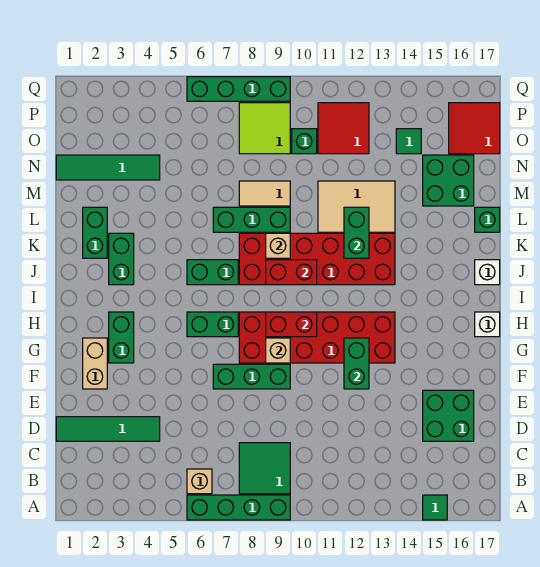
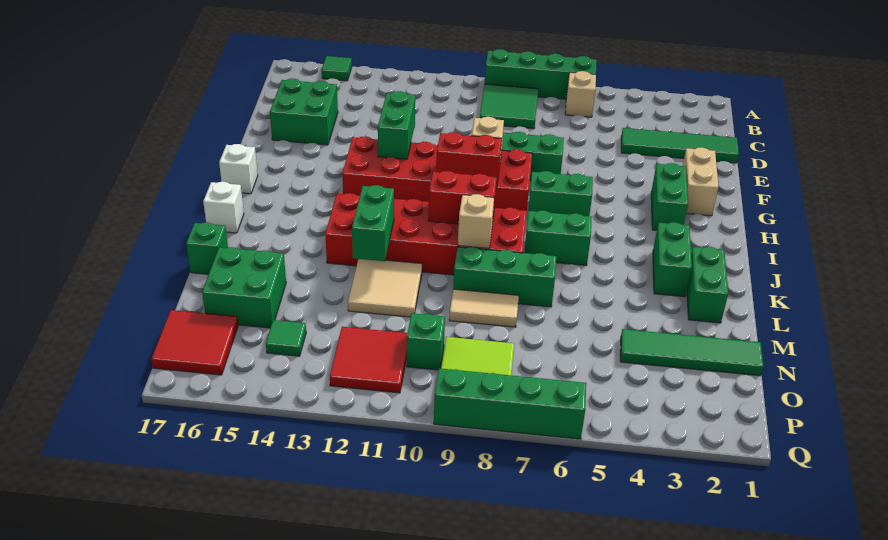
tan tile L11:M13 level 1 -> tan tile L11:M12 level 1

